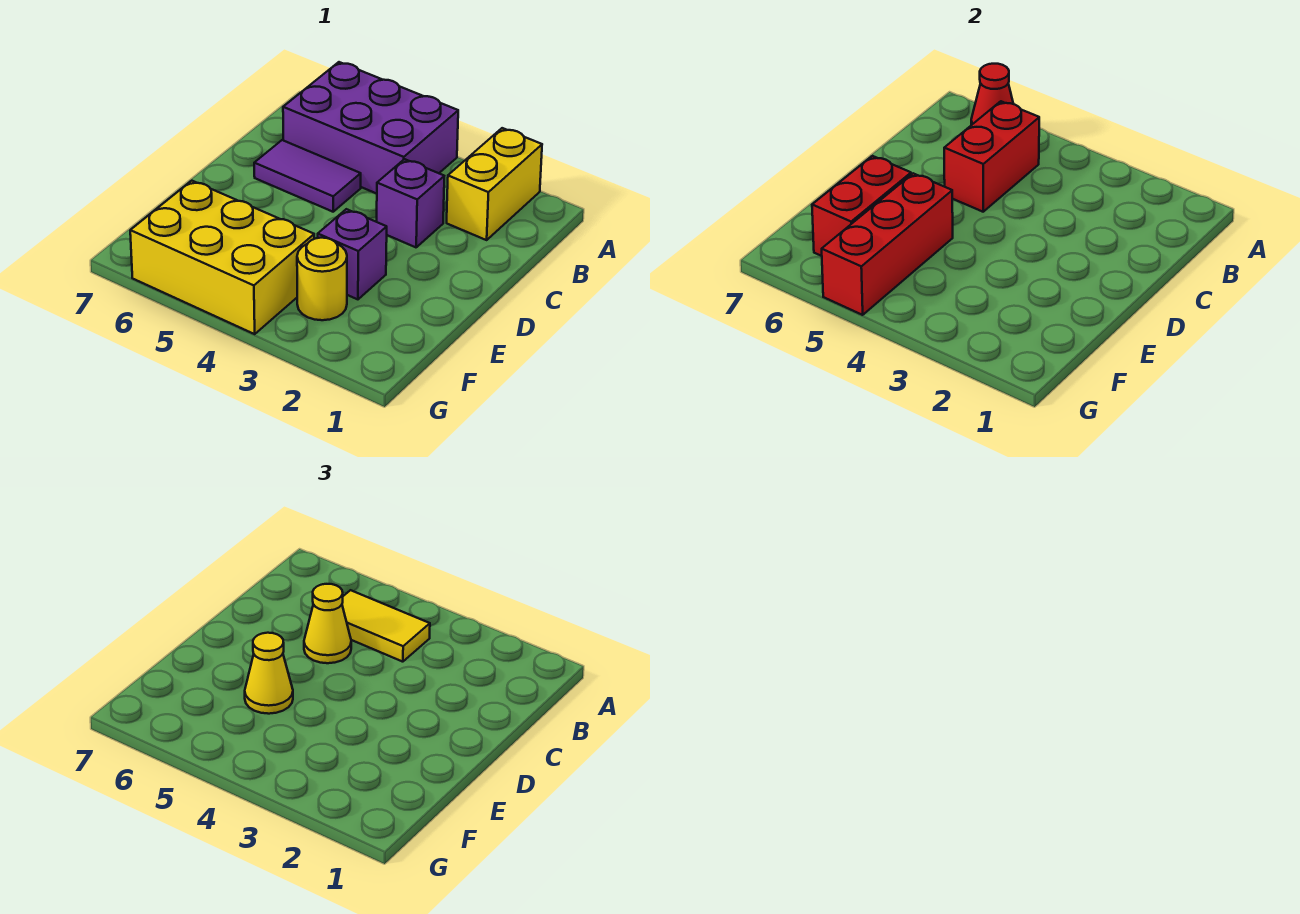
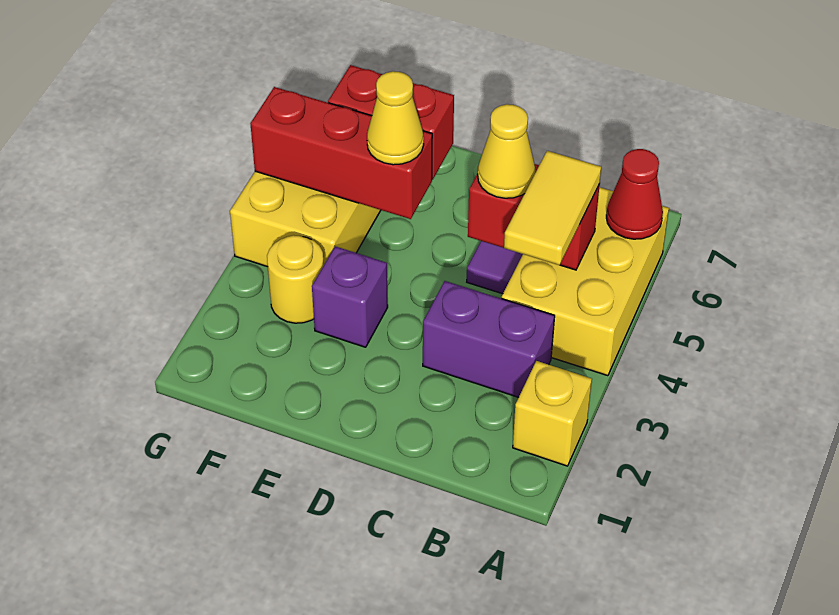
yellow brick A2:B2 level 1 -> yellow brick A2 level 1
purple brick A4:B6 level 1 -> yellow brick A4:B6 level 1
purple brick C3 level 1 -> purple brick B3:C3 level 1

